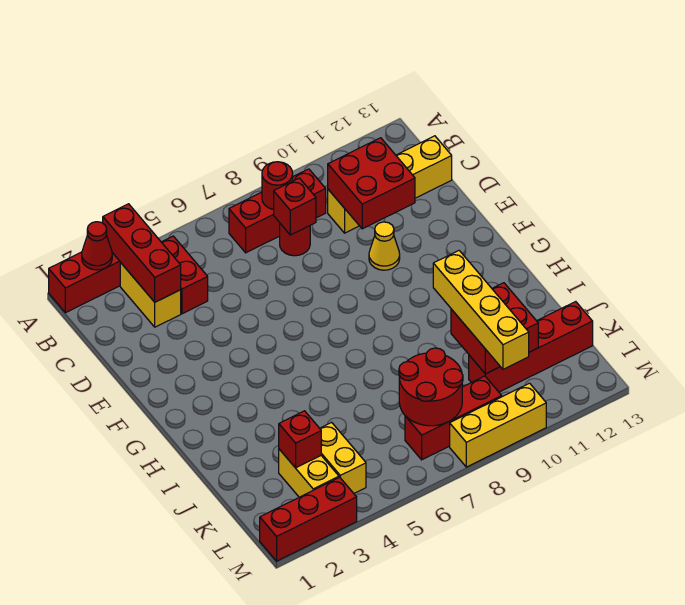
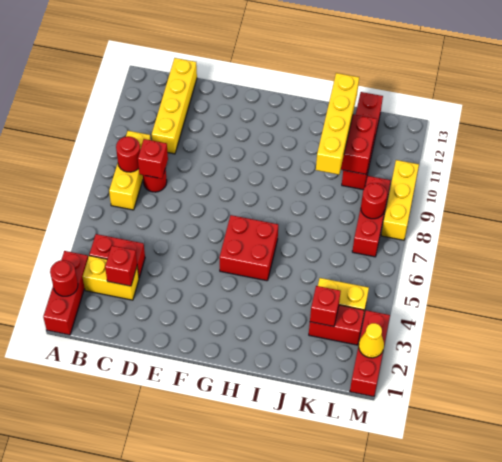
red cone A2 level 2 -> red round brick A2 level 2
red brick A3:C3 level 2 -> red brick C3 level 2
red brick B7:B9 level 1 -> yellow brick B7:B9 level 1
red brick C10:D11 level 2 -> red brick G5:H6 level 1
yellow cone E10 level 1 -> yellow cone M2 level 2
yellow brick I10:L10 level 3 -> yellow brick J9:J12 level 3
yellow brick K3:L3 level 1 -> red brick K3:L3 level 1
red round brick K7:L8 level 2 -> red round brick L8 level 2

